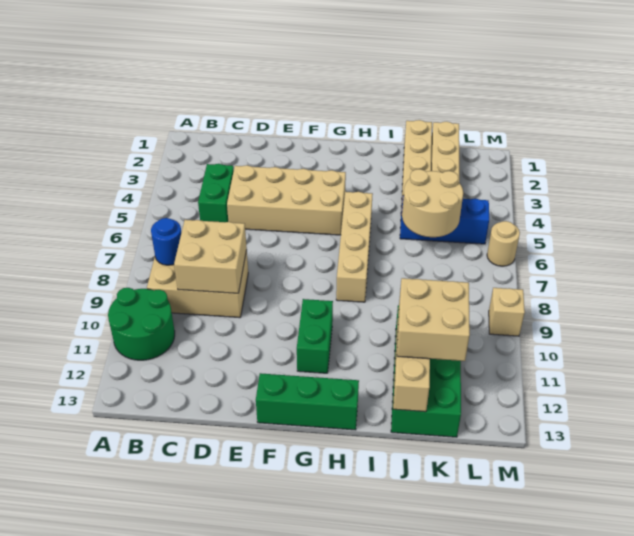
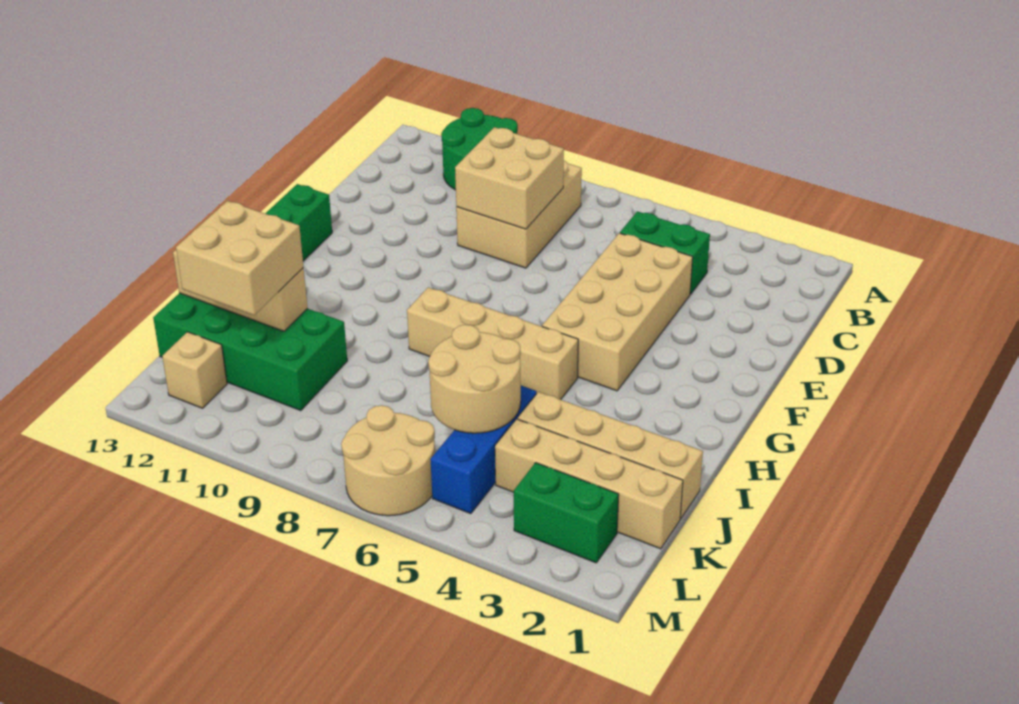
blue round brick B8 level 2 -> none
green brick G10:G11 level 1 -> green brick L2:L3 level 1
tan round brick M6 level 1 -> tan round brick L6:M7 level 1
tan brick M9 level 1 -> tan brick L12 level 1

